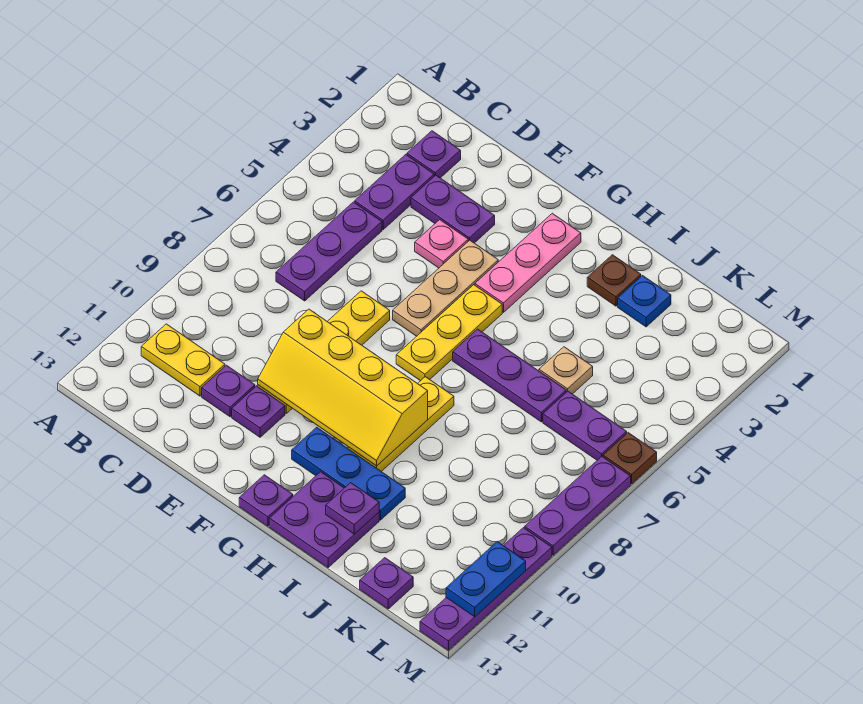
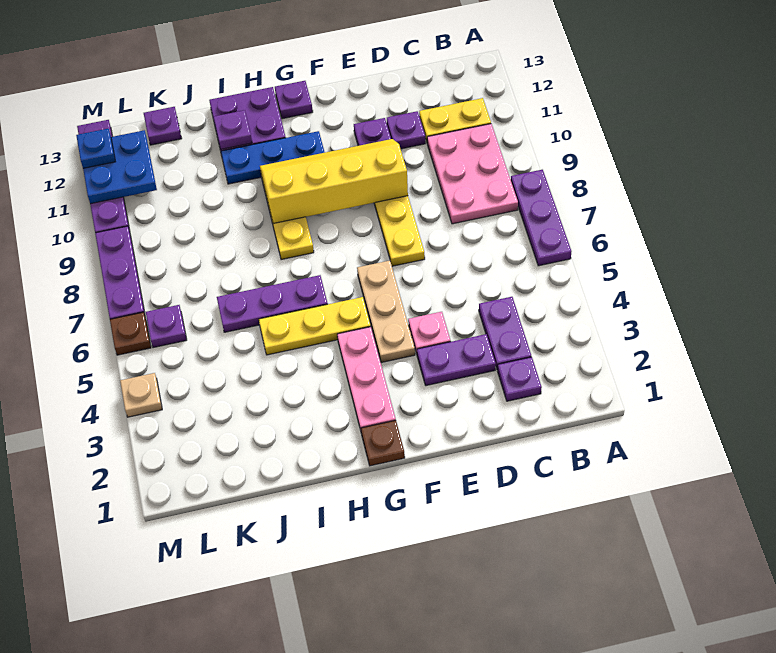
none -> pink plate B8:C10 level 1
purple plate C5:C7 level 1 -> purple plate A6:A8 level 1
yellow plate G5:G7 level 1 -> yellow plate G5:I5 level 1
brown plate I2 level 1 -> brown plate G1 level 1
blue plate J2 level 1 -> blue plate M12 level 3
tan plate J5 level 1 -> tan plate M4 level 1
purple plate K6:L6 level 1 -> purple plate L6 level 1
blue plate M11:M12 level 2 -> blue plate L11:M12 level 2

